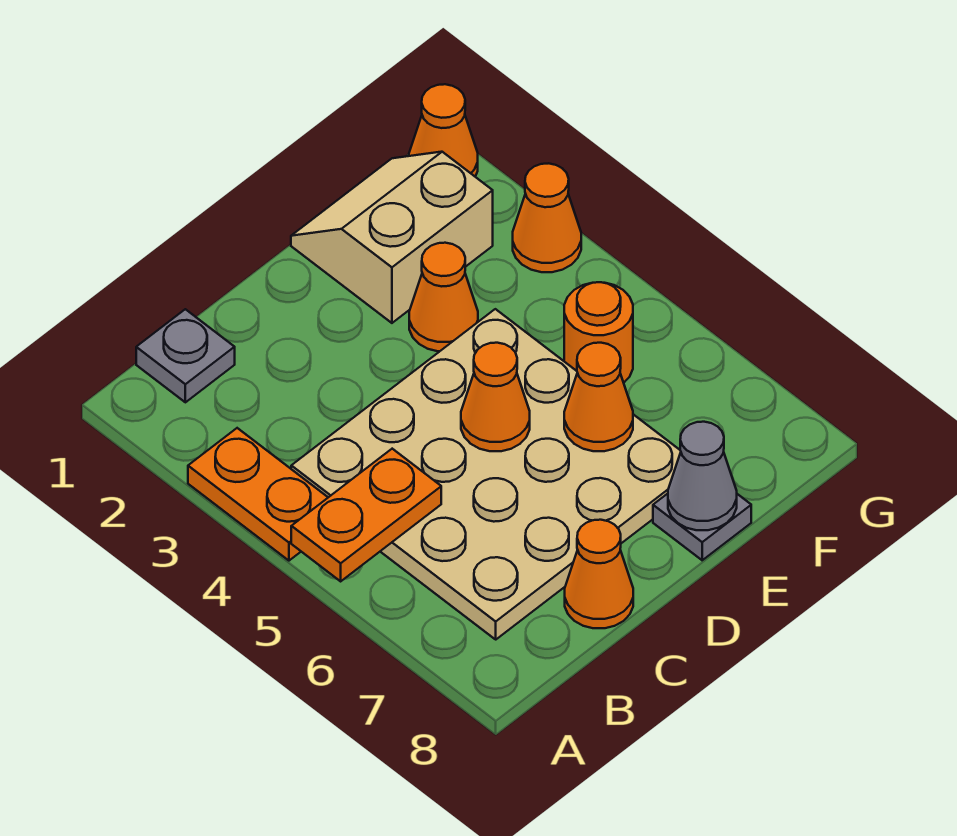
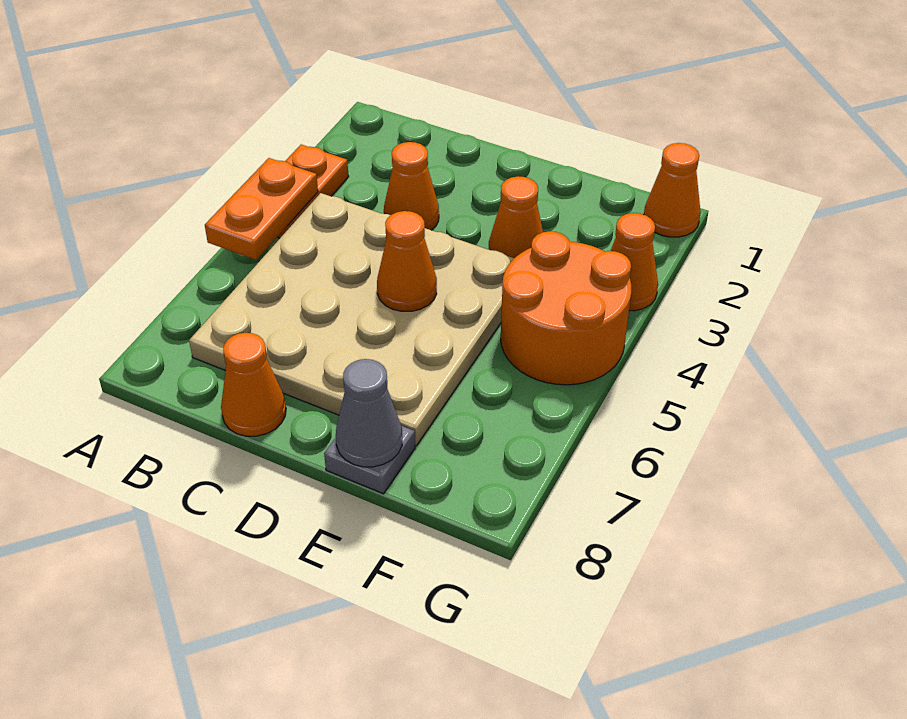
orange plate A5:B5 level 2 -> orange plate A4:A5 level 2
grey plate B1 level 1 -> none
tan slope E1:F2 level 1 top 2 -> none
orange cone E6 level 2 -> orange cone C3 level 1
orange round brick F5 level 1 -> orange round brick F4:G5 level 1

